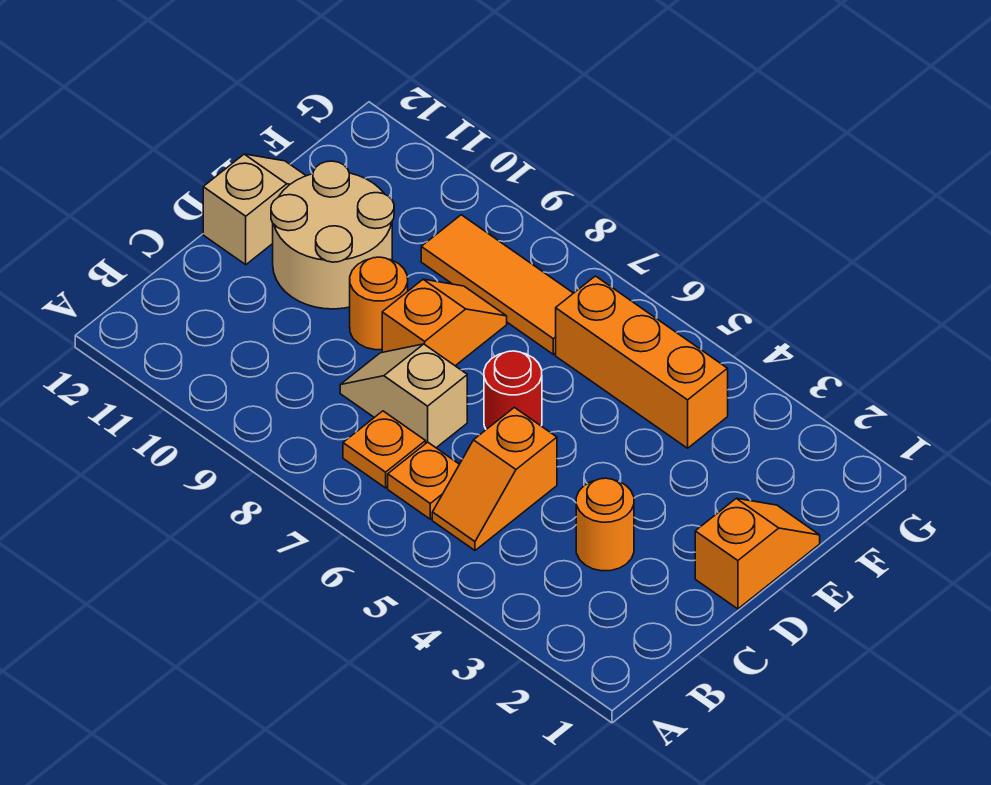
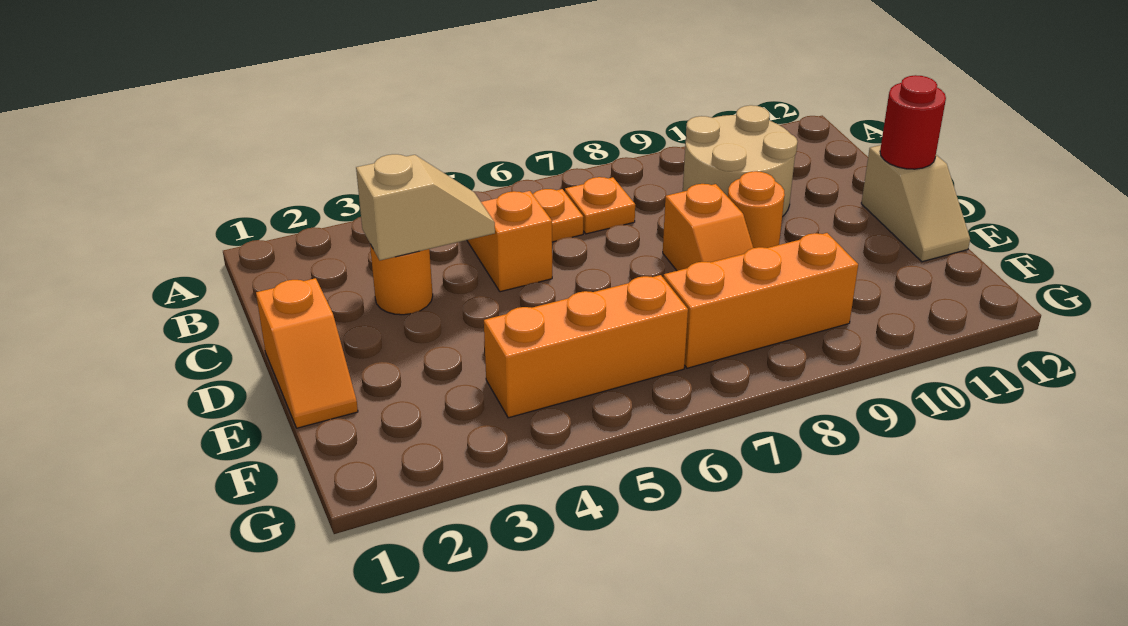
tan slope C7:C8 level 1 top 7 -> tan slope C3:C4 level 2 top 3
red round brick D6 level 1 -> red round brick D12 level 2
tan round brick D10:E11 level 1 -> tan round brick B9:C10 level 1
orange tile F7:F9 level 1 -> orange brick F7:F9 level 1

